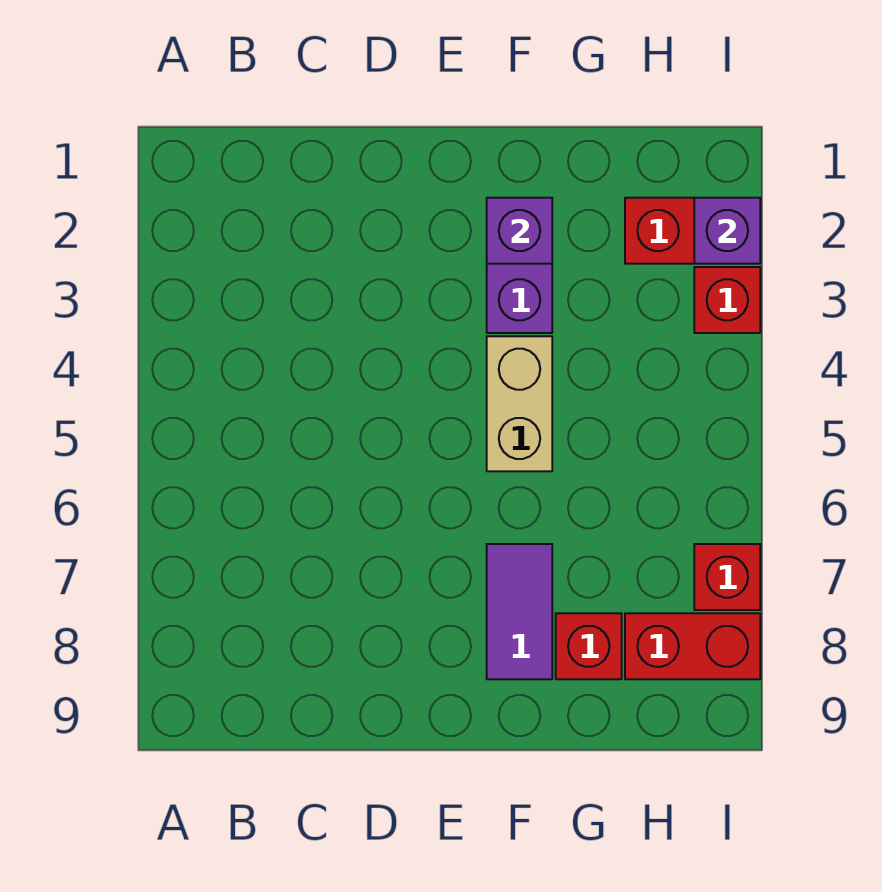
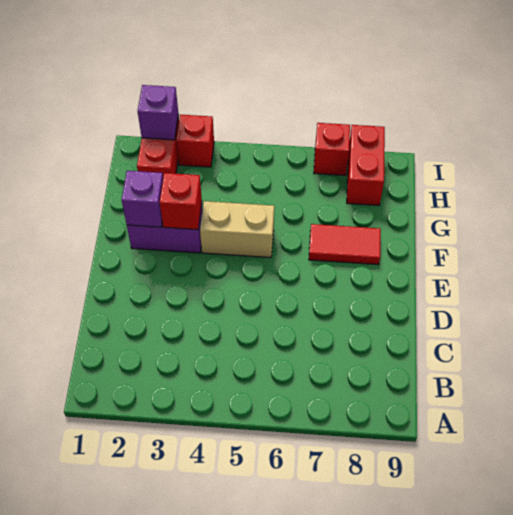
purple tile F7:F8 level 1 -> red tile F7:F8 level 1
red brick G8 level 1 -> red brick F3 level 2

